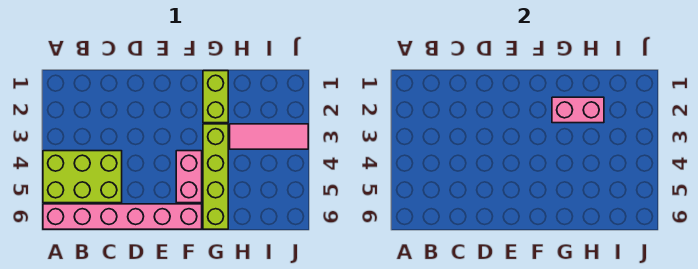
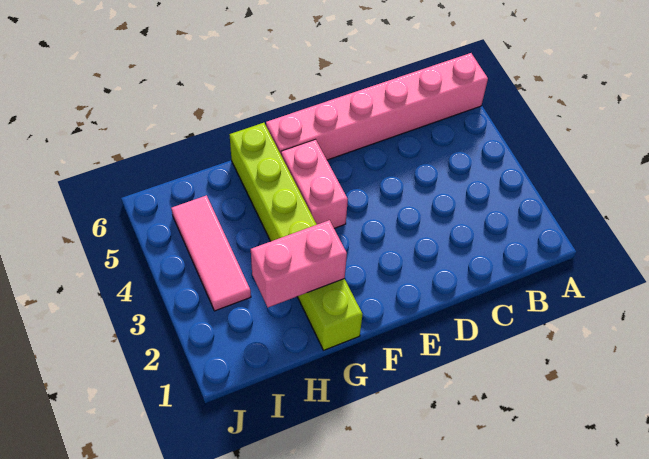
lime brick A4:C5 level 1 -> none
pink tile H3:J3 level 1 -> pink tile I3:I5 level 1

